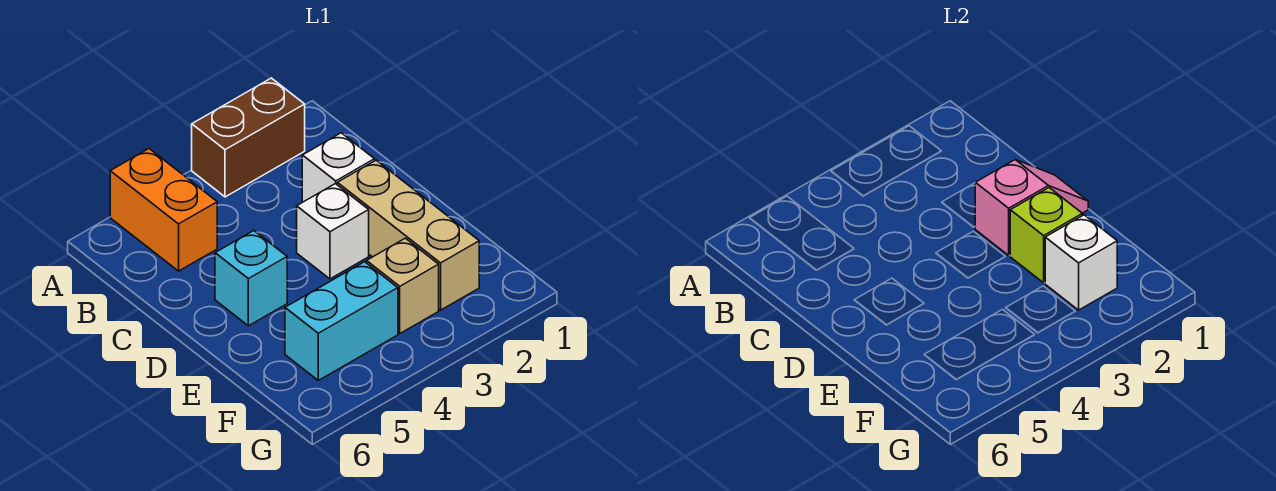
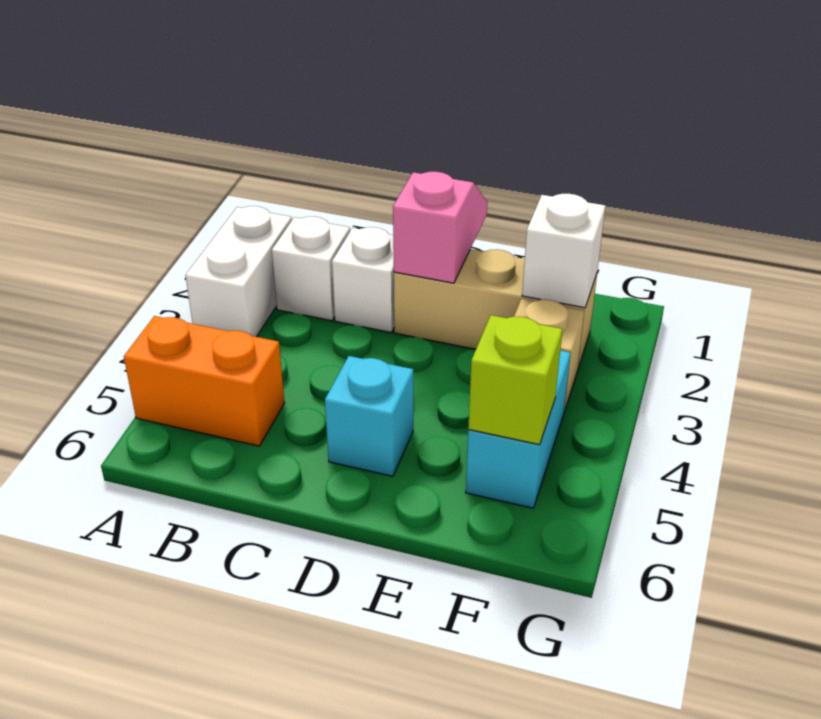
brown brick A2:A3 level 1 -> white brick A2:A3 level 1
white brick D3 level 1 -> white brick B2 level 1
lime brick E2 level 2 -> lime brick F5 level 2

